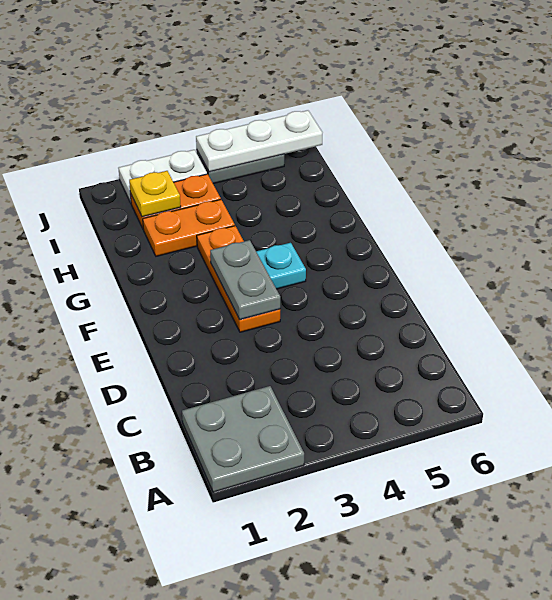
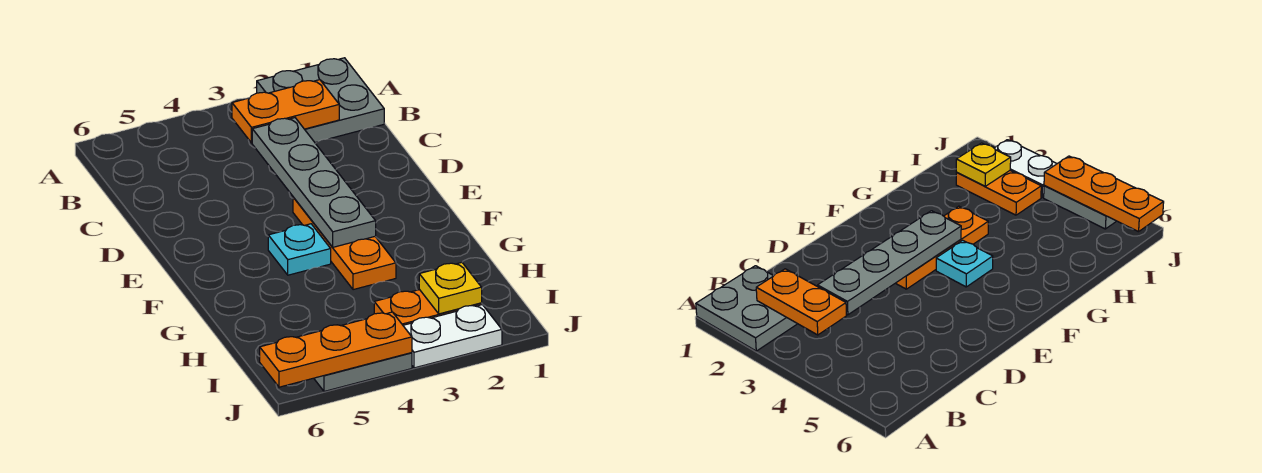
grey plate E3:F3 level 2 -> grey plate C3:F3 level 2
orange plate H2:H3 level 1 -> orange plate B2:B3 level 2
white plate J4:J6 level 2 -> orange plate J4:J6 level 2

